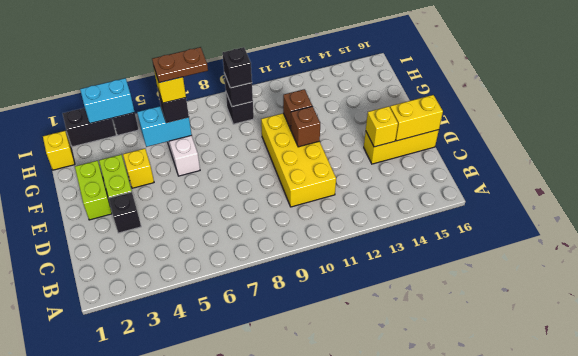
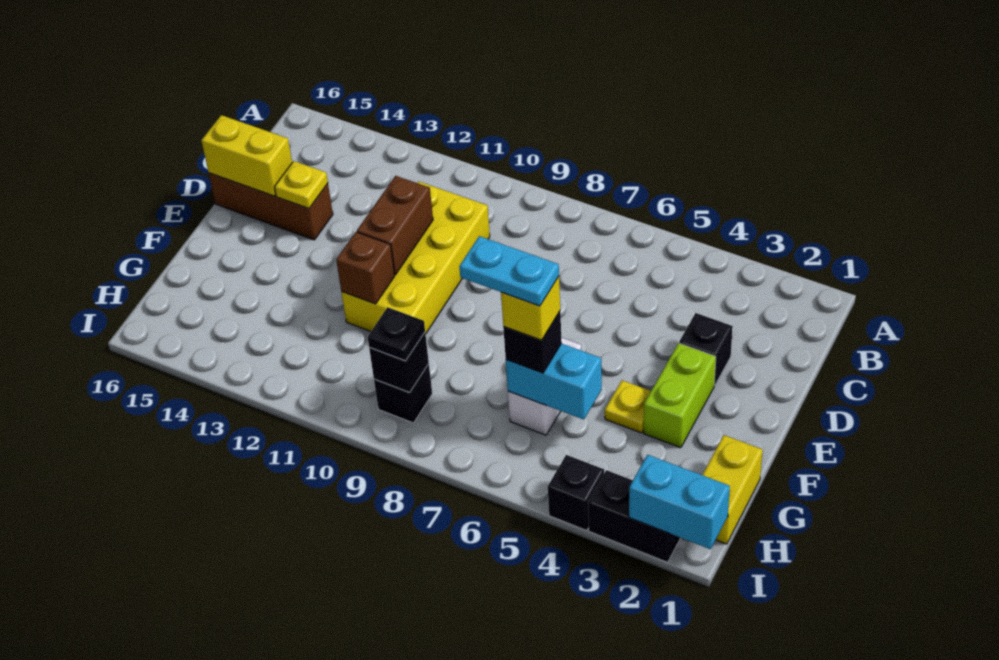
yellow brick D14:D16 level 1 -> brown brick D14:D16 level 1
yellow brick D14 level 2 -> yellow plate D14 level 2
lime brick E2:F2 level 1 -> none
brown brick E11 level 2 -> brown brick D11:E11 level 2
yellow brick F4 level 1 -> yellow plate F4 level 1
brown plate G6:G7 level 5 -> cyan plate G6:G7 level 5
yellow brick H1 level 1 -> yellow brick G1:H1 level 1
black brick H9 level 3 -> black plate H9 level 3
cyan brick I3:I4 level 2 -> cyan brick I1:I2 level 2

